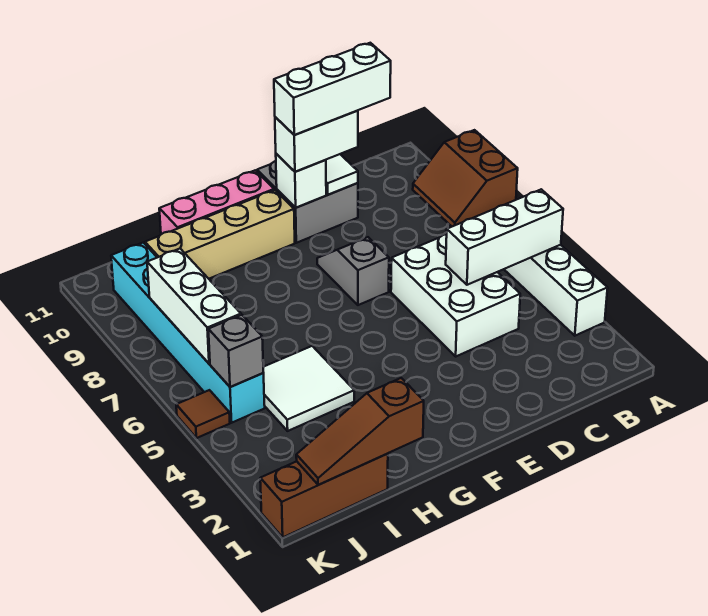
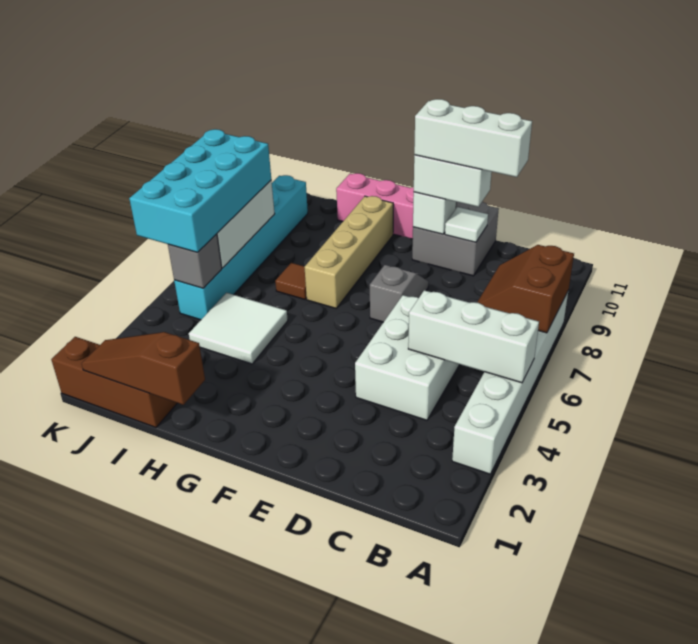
tan brick F10:I10 level 1 -> tan brick G7:G10 level 1
none -> cyan brick J5:K8 level 3
brown tile K5 level 1 -> brown tile H7 level 1

